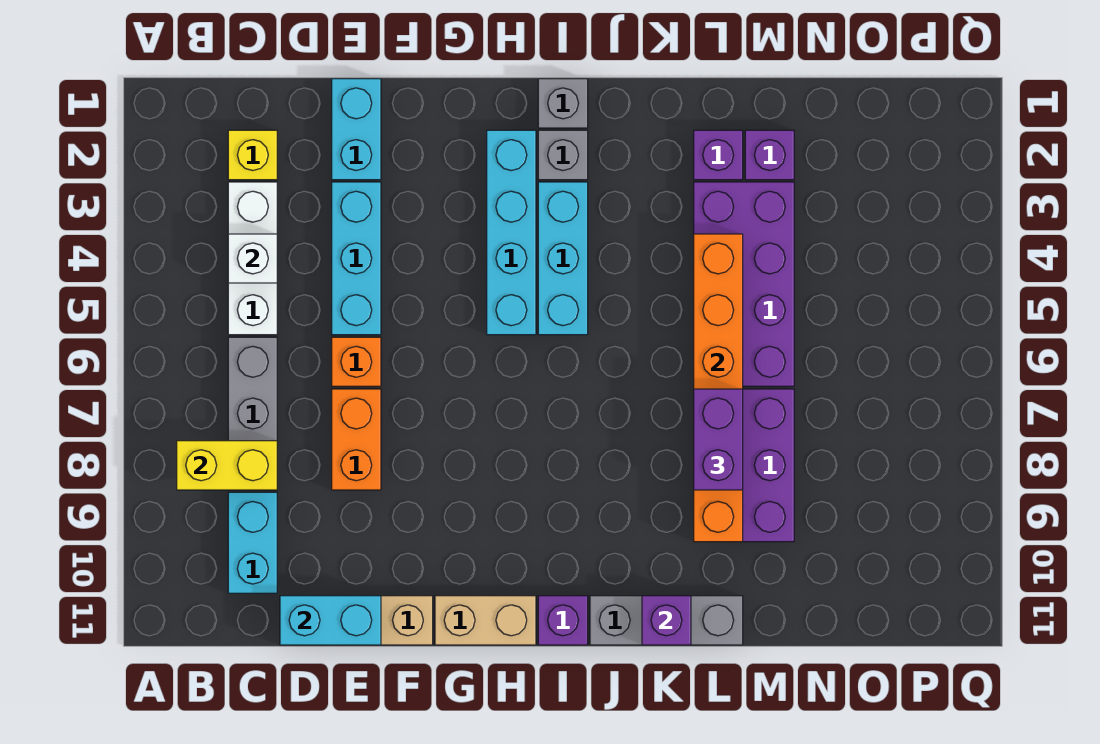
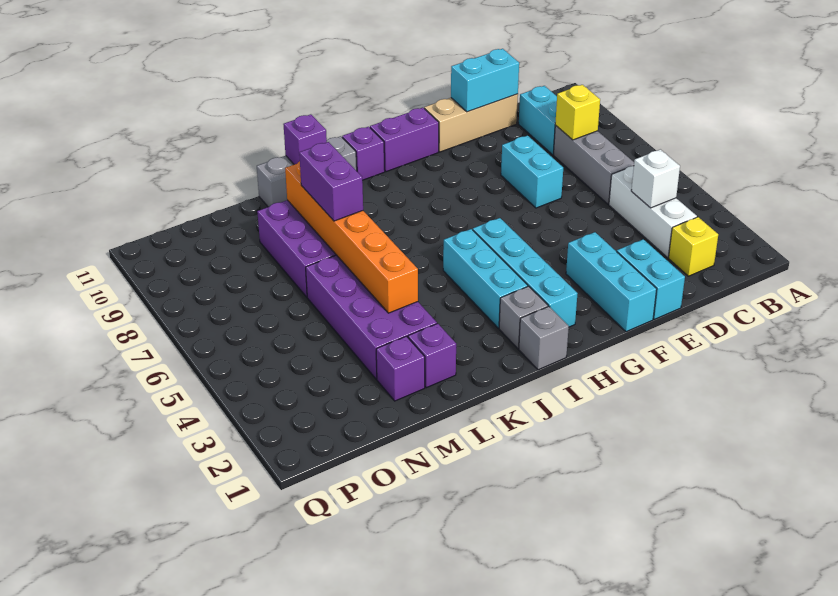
yellow brick B8:C8 level 2 -> yellow brick C8 level 2
cyan brick E3:E5 level 1 -> cyan brick F1:F3 level 1
orange brick E6 level 1 -> none
orange brick E7:E8 level 1 -> cyan brick E7:E8 level 1
tan brick G11:H11 level 1 -> purple brick G11:H11 level 1

